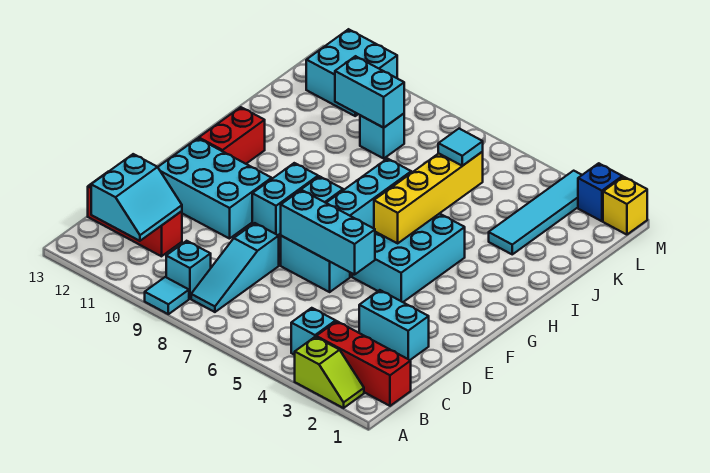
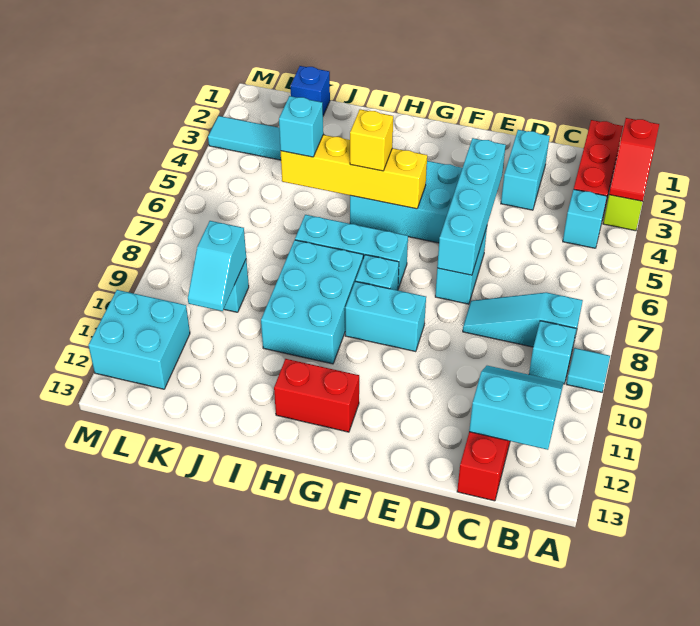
none -> red slope A2:A3 level 2 top 2
cyan slope B8:D8 level 1 top D -> cyan slope B8:D8 level 1 top B
cyan brick E5:E7 level 2 -> cyan brick E4:E7 level 2
cyan brick E10:F12 level 1 -> cyan brick H8:I10 level 1
cyan tile J5 level 3 -> cyan brick J5 level 3
cyan brick K9:K10 level 2 -> cyan slope K9:K10 level 2 top 9
yellow brick M1 level 1 -> yellow brick H5 level 3
blue brick M2 level 1 -> blue brick K1 level 1

